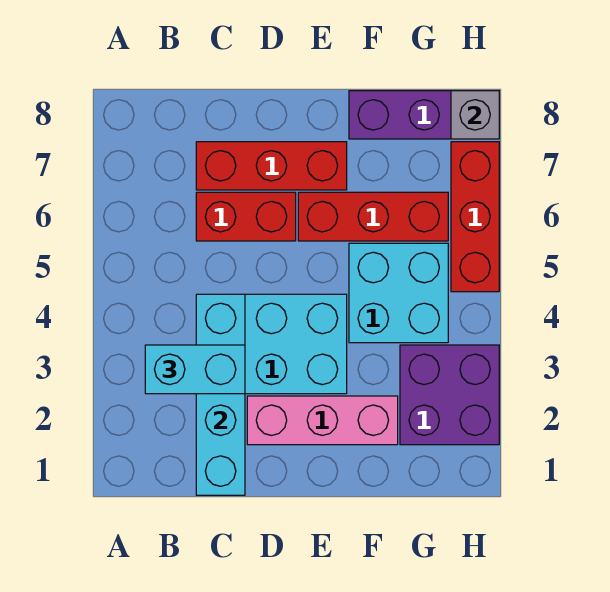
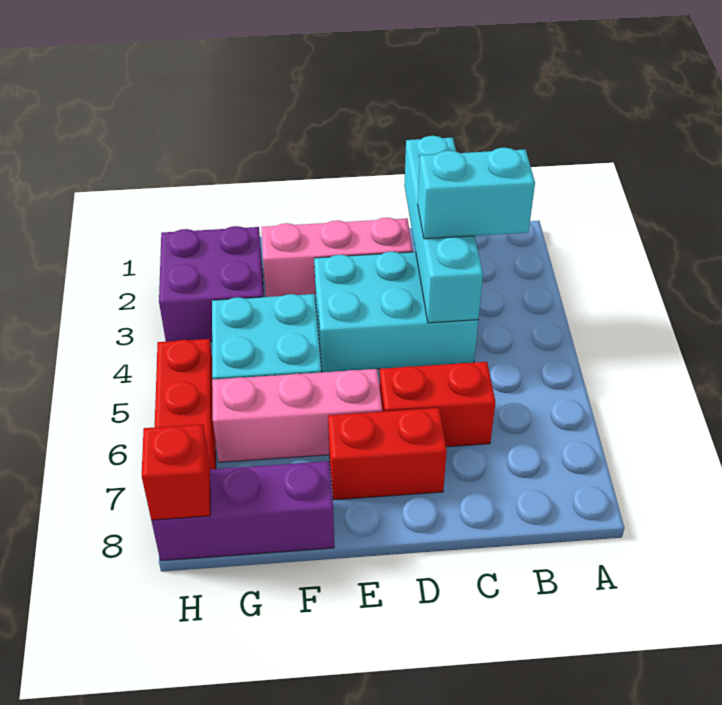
red brick C7:E7 level 1 -> red brick D7:E7 level 1
red brick E6:G6 level 1 -> pink brick E6:G6 level 1
grey brick H8 level 2 -> red brick H8 level 2

